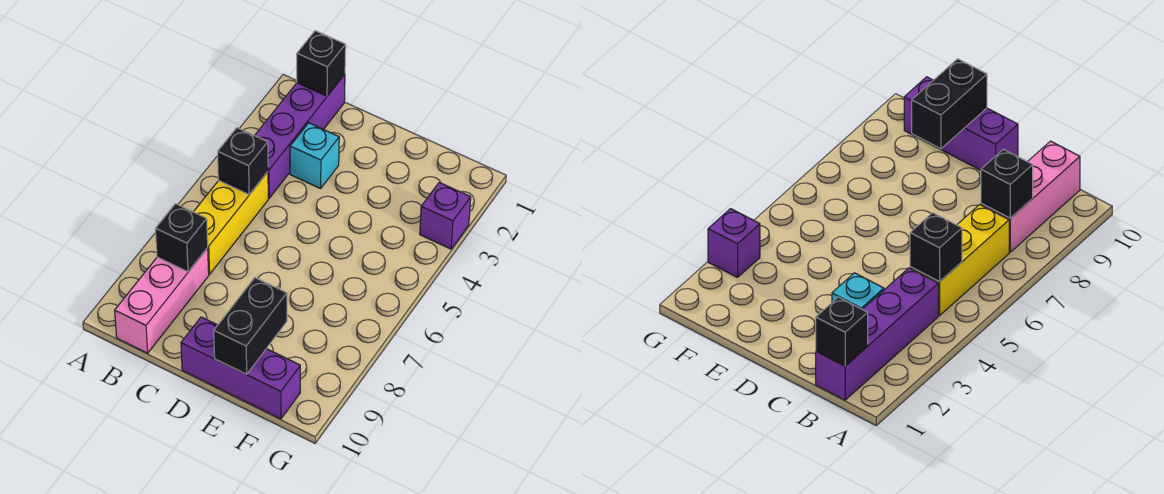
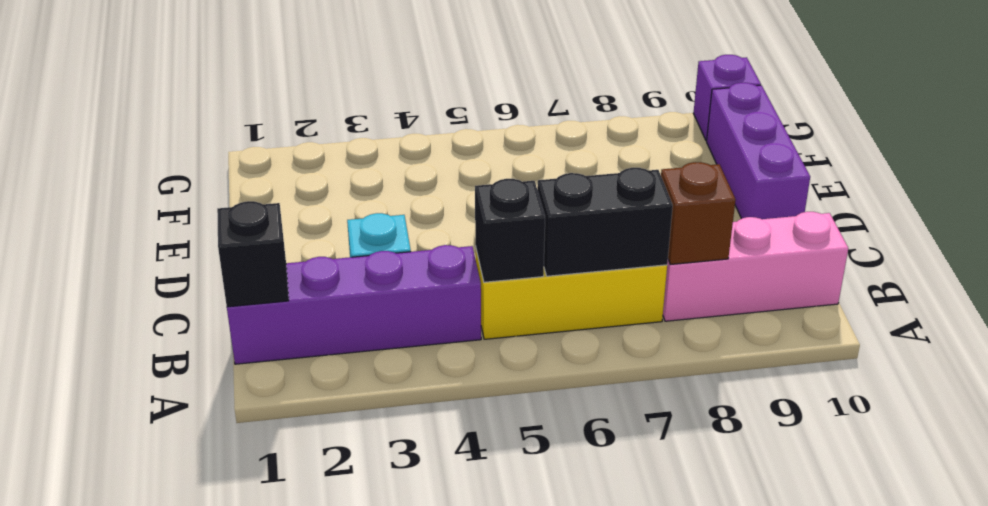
black brick B8 level 2 -> brown brick B8 level 2
black brick E9:E10 level 2 -> black brick B6:B7 level 2
purple brick G3 level 1 -> purple brick G10 level 1

